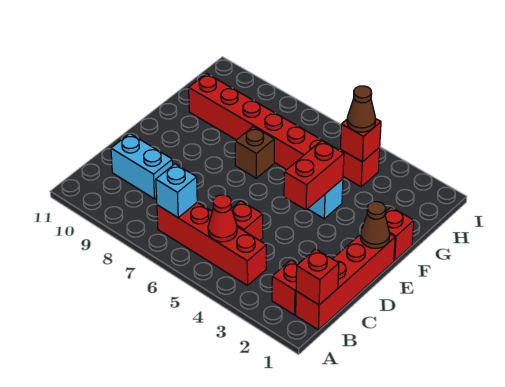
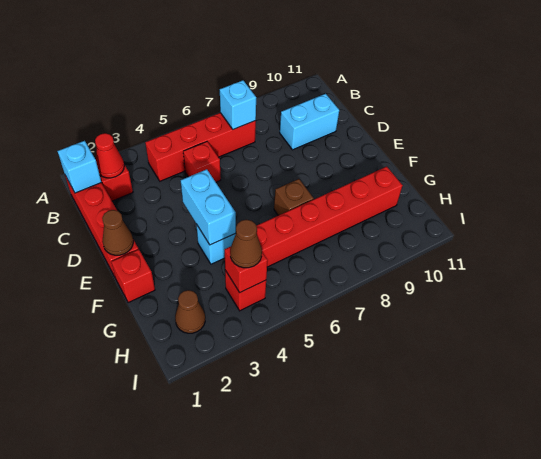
red brick B1 level 2 -> cyan brick B1 level 2
red cone B5 level 2 -> red cone B2 level 2
red brick E4:F4 level 2 -> cyan brick E4:F4 level 2
none -> brown cone H2 level 1

